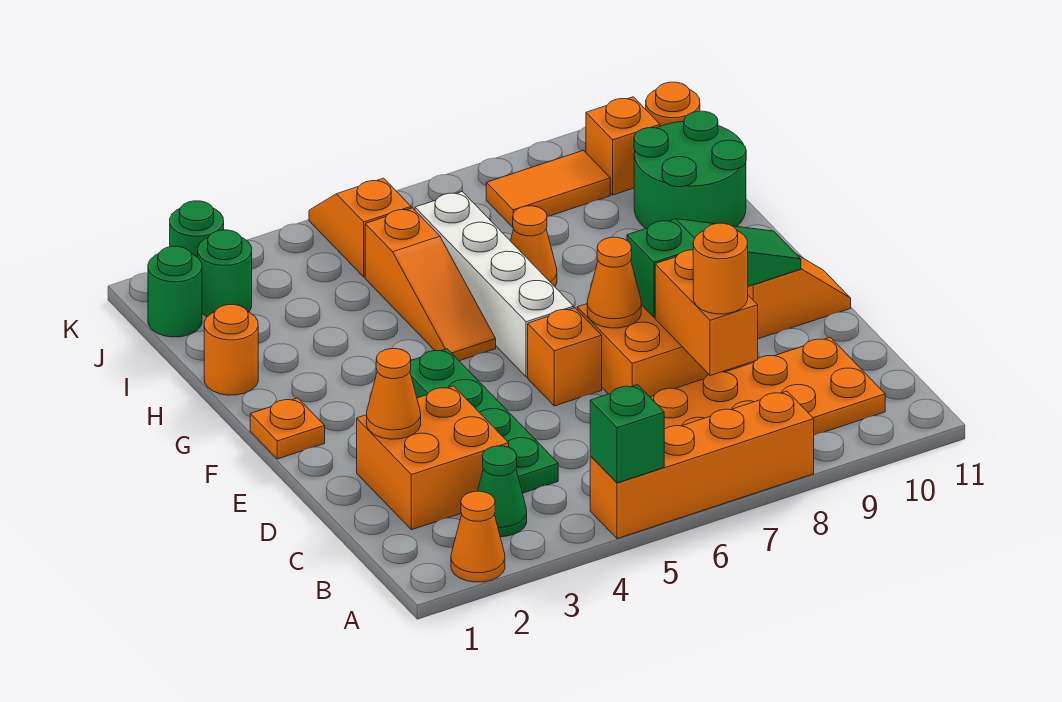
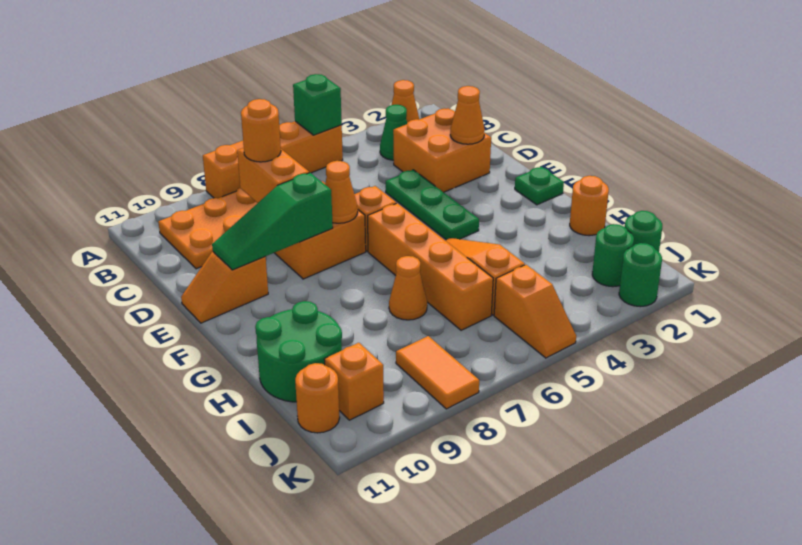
green plate C4:F4 level 1 -> green plate D4:F4 level 1
orange plate F1 level 1 -> green plate F1 level 1
white brick F6:I6 level 1 -> orange brick F6:I6 level 1
orange tile J8:J9 level 1 -> orange tile J8:K8 level 1

